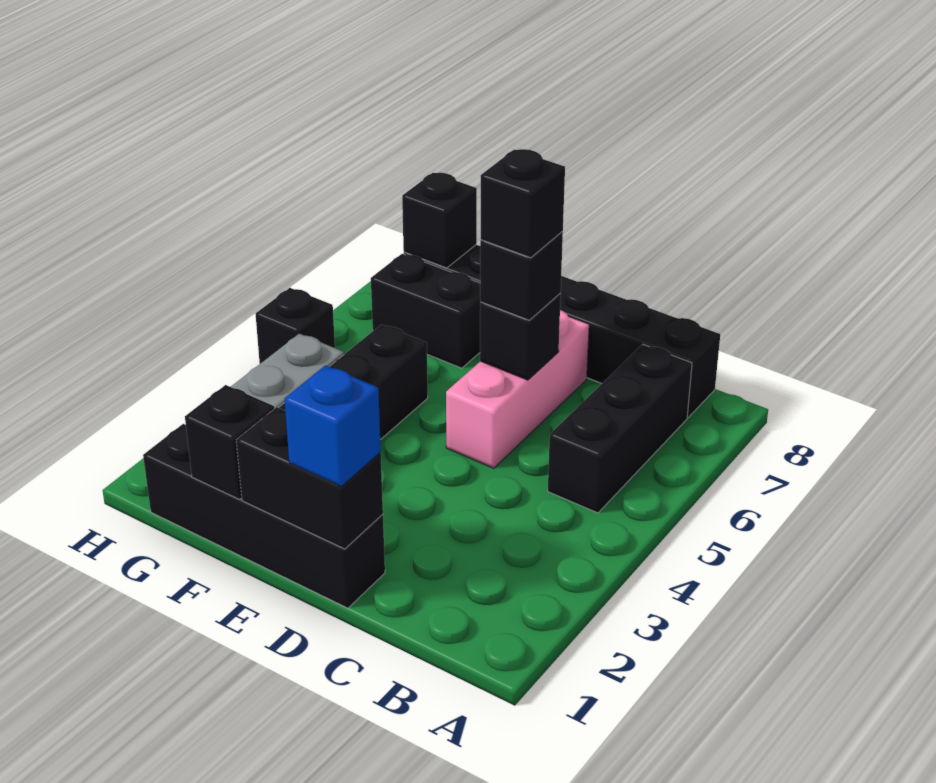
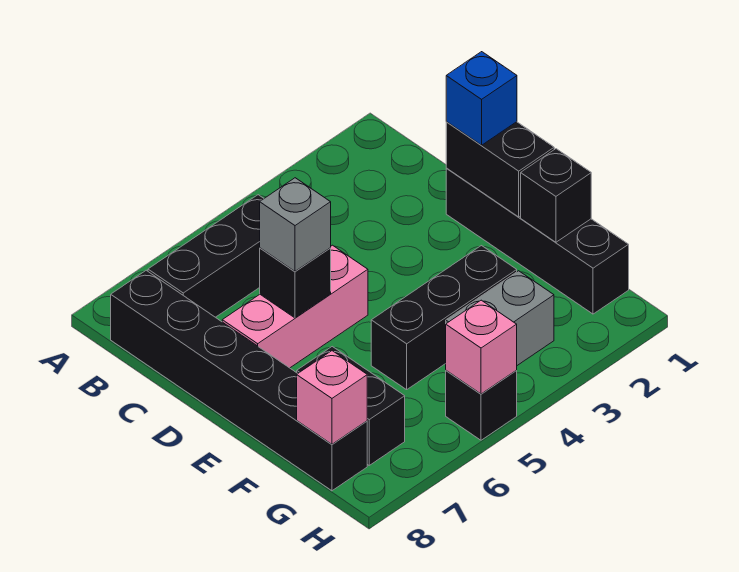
black brick D6 level 3 -> grey brick D6 level 3
black brick D6 level 4 -> none
black brick G8 level 2 -> pink brick G8 level 2
none -> pink brick H5 level 2

